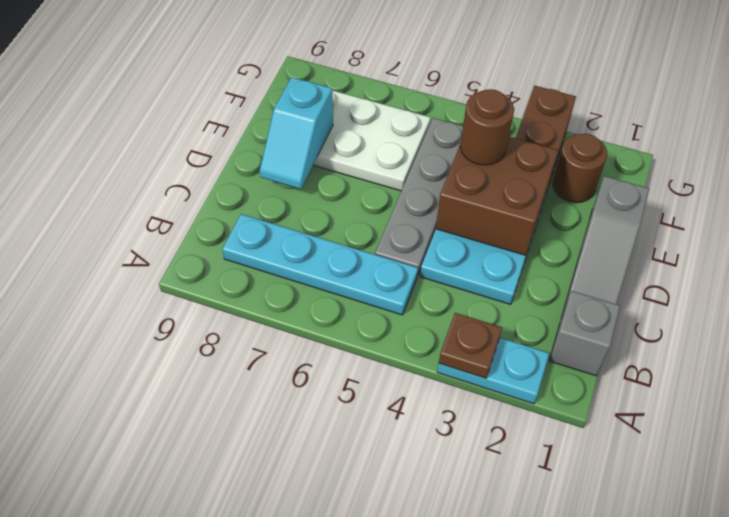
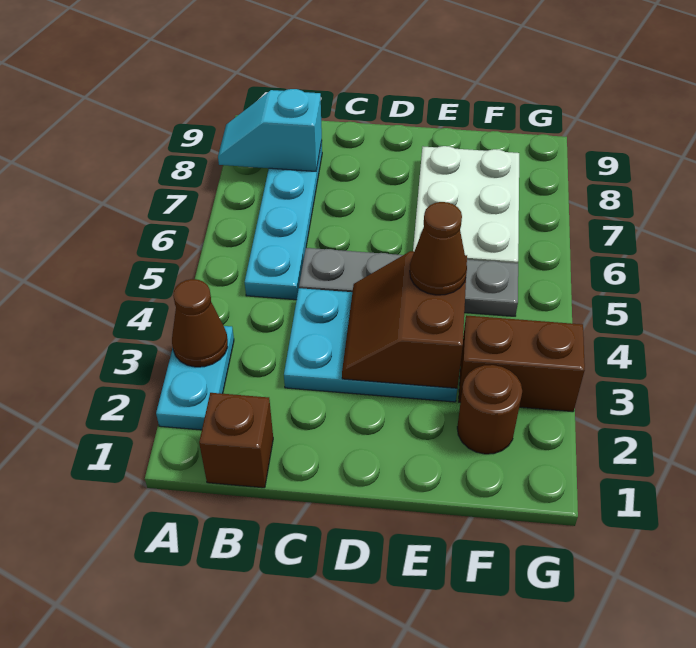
brown plate A3 level 2 -> brown cone A3 level 2
grey brick B1 level 1 -> brown brick B1 level 1
grey slope C1:E1 level 1 top E -> none
brown brick D3:E4 level 2 -> brown slope D3:E4 level 2 top E
cyan slope D8:E8 level 2 top E -> cyan slope A8:B8 level 2 top B
brown round brick E4 level 3 -> brown cone E4 level 3

